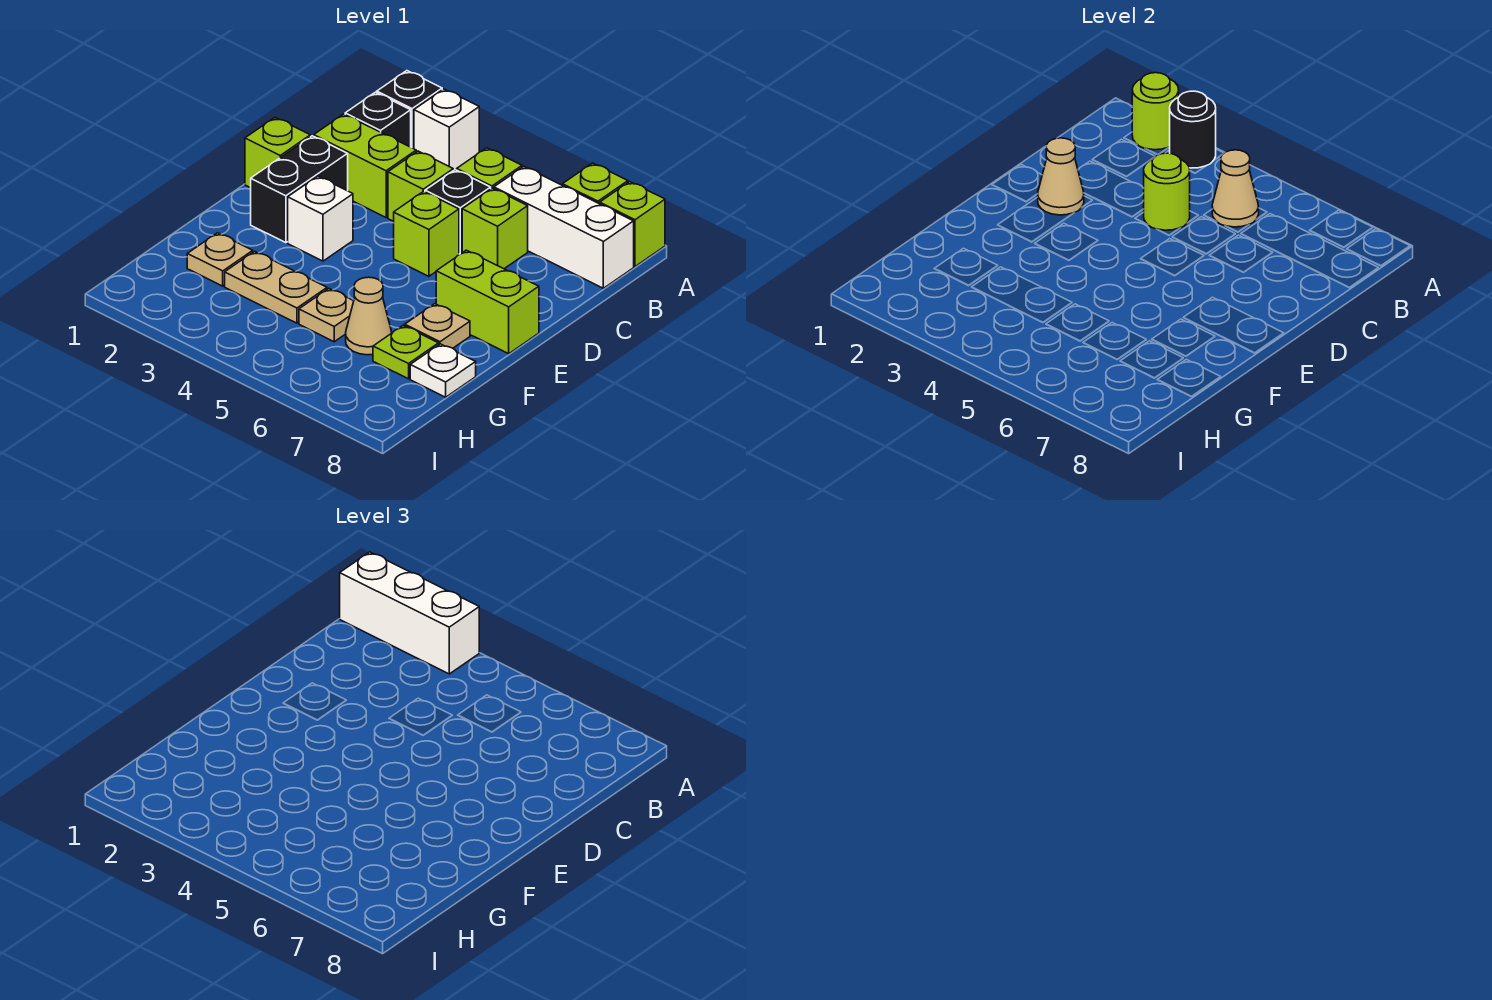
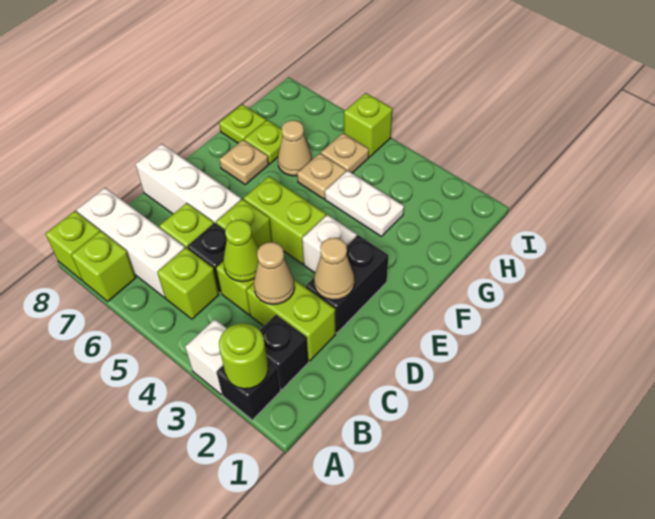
white brick A1:A3 level 3 -> white brick D6:D8 level 1
black round brick A3 level 2 -> none
tan cone B5 level 2 -> tan cone C3 level 2
lime round brick C4 level 2 -> lime cone C4 level 2
lime brick D1 level 1 -> lime brick I5 level 1
lime brick E7:E8 level 1 -> lime brick E4:E5 level 1
tan plate G2 level 1 -> tan plate H5 level 1
tan plate G3:G4 level 1 -> white plate G3:G4 level 1
white plate G8 level 1 -> lime plate G8 level 1

